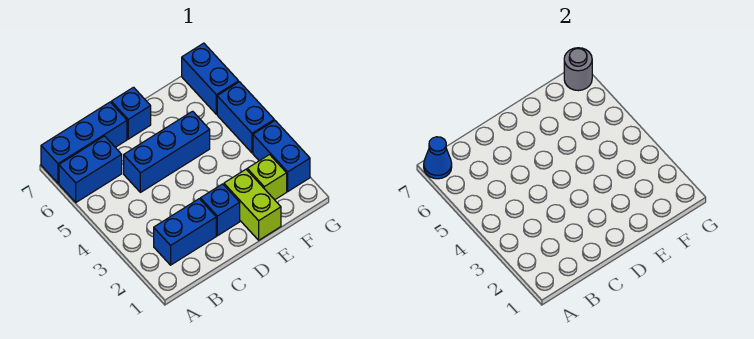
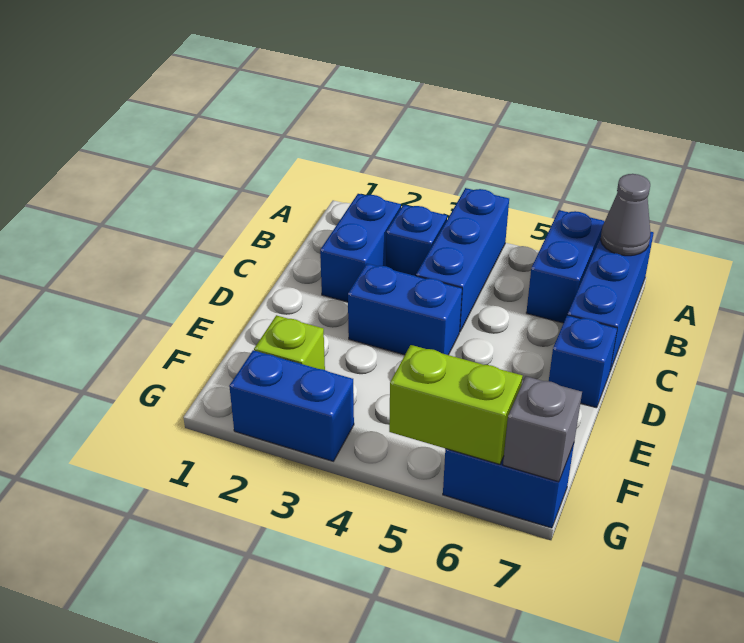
blue cone A7 level 2 -> grey cone A7 level 2
blue brick C5:E5 level 1 -> blue brick A4:C4 level 1
blue brick D2 level 1 -> blue brick B3 level 1
lime brick E1:E2 level 1 -> lime brick G5:G6 level 2
blue brick G4:G5 level 1 -> blue brick D3:D4 level 1
grey round brick G7 level 2 -> grey brick G7 level 2

